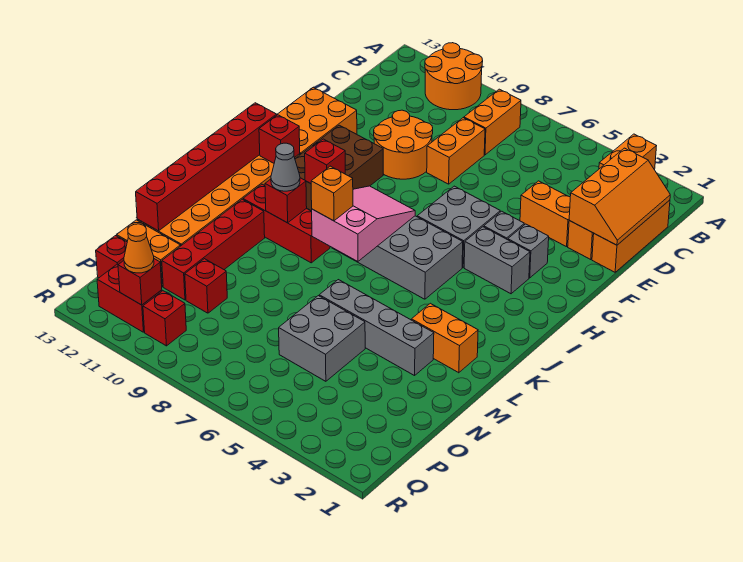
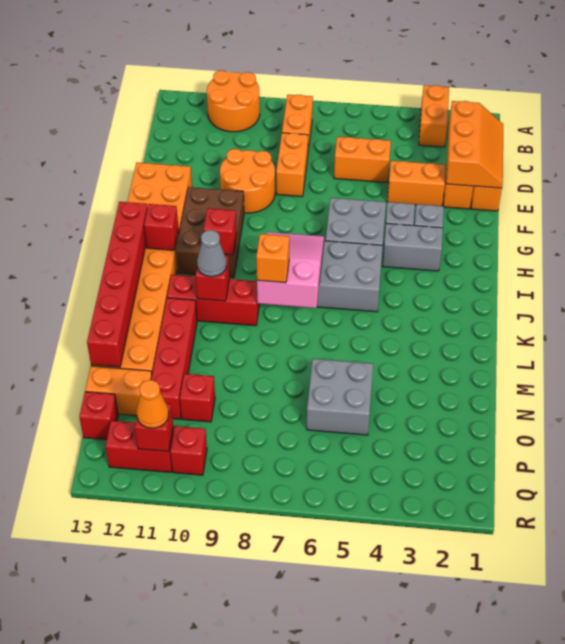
orange brick L2:L3 level 1 -> orange brick D5:D6 level 1
grey brick M3:M6 level 1 -> none

